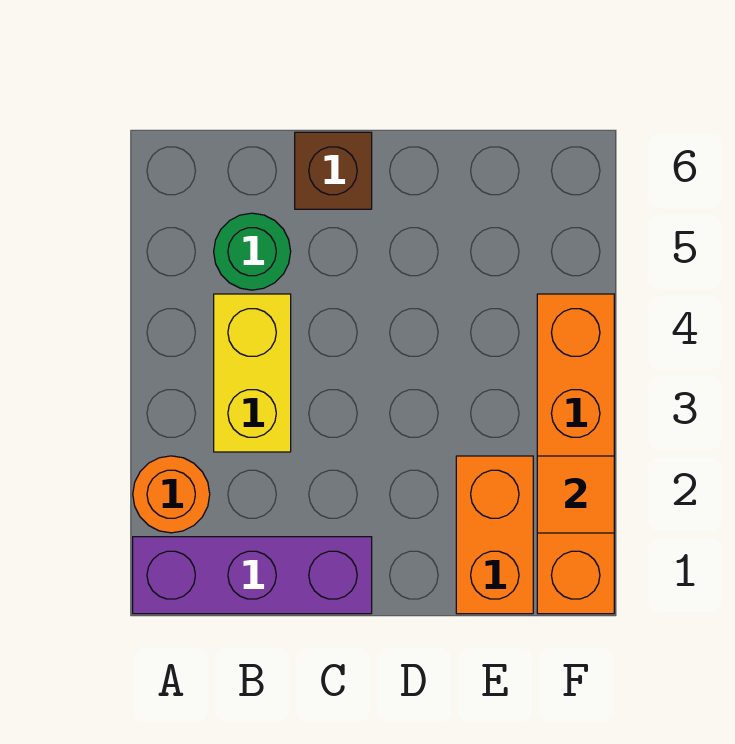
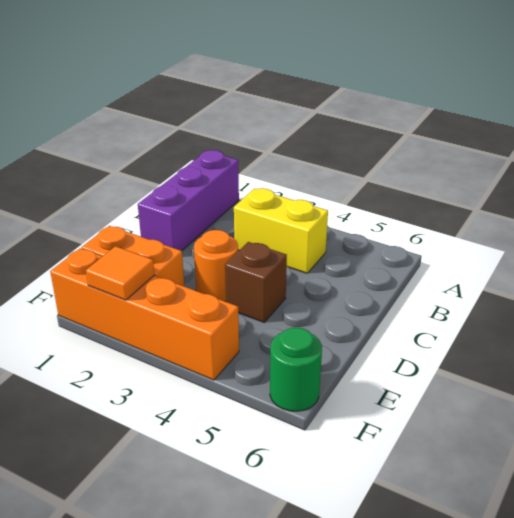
orange round brick A2 level 1 -> orange round brick D3 level 1
green round brick B5 level 1 -> green round brick F6 level 1
brown brick C6 level 1 -> brown brick D4 level 1

